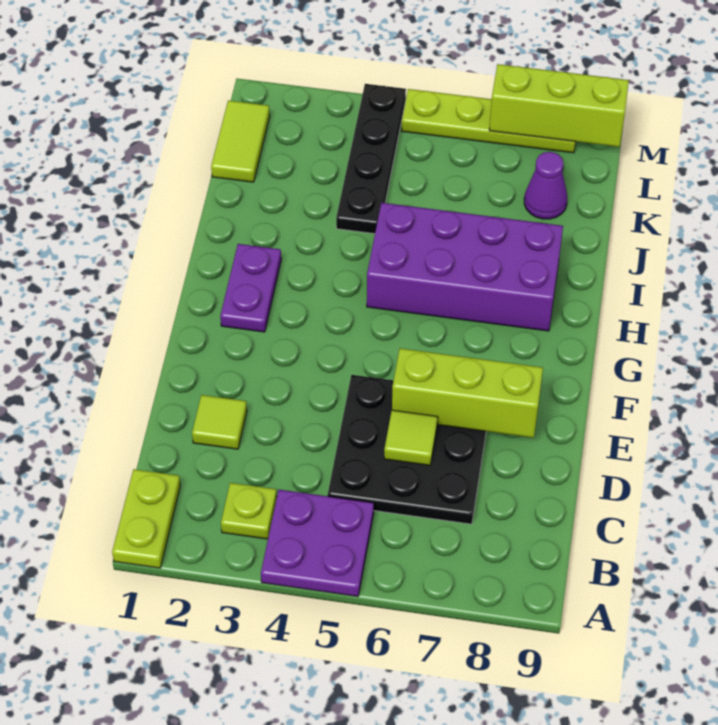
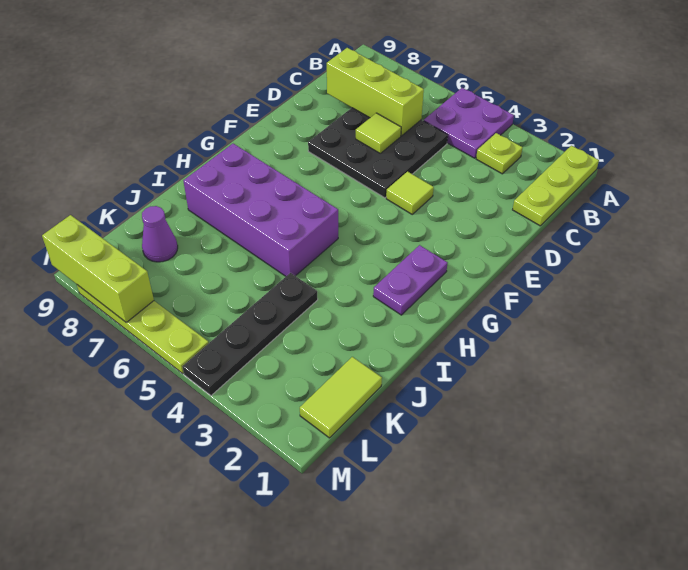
lime plate A1:B1 level 1 -> lime plate A1:C1 level 1
lime tile D2 level 1 -> lime tile E4 level 1
lime brick E6:E8 level 2 -> lime brick C6:C8 level 2

